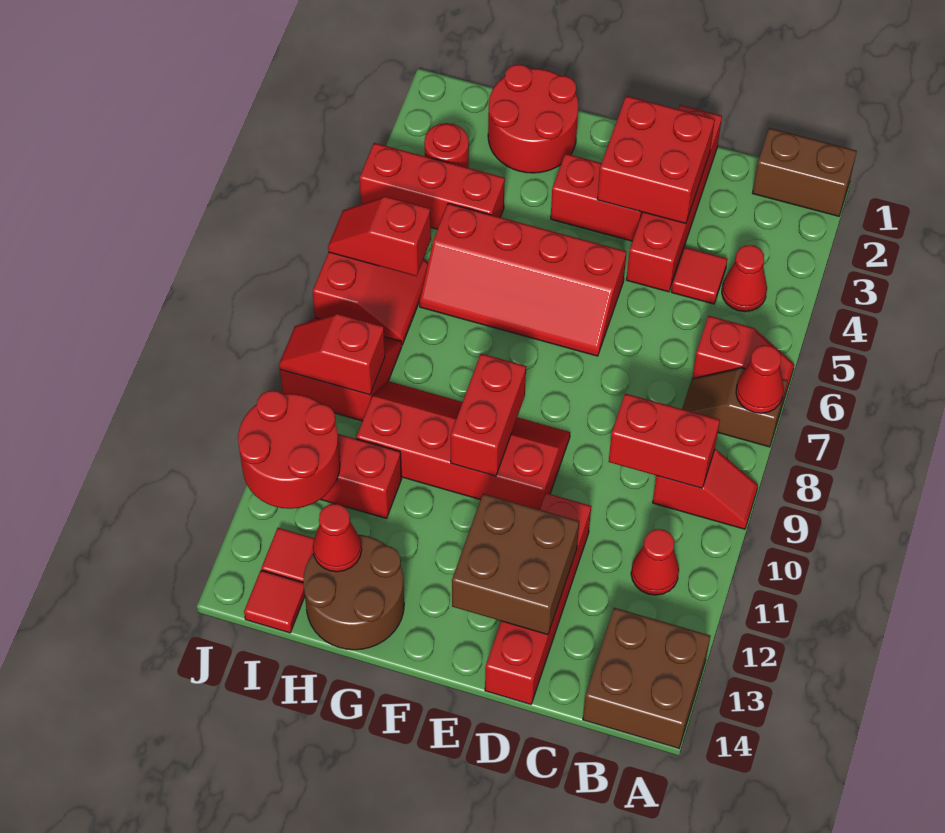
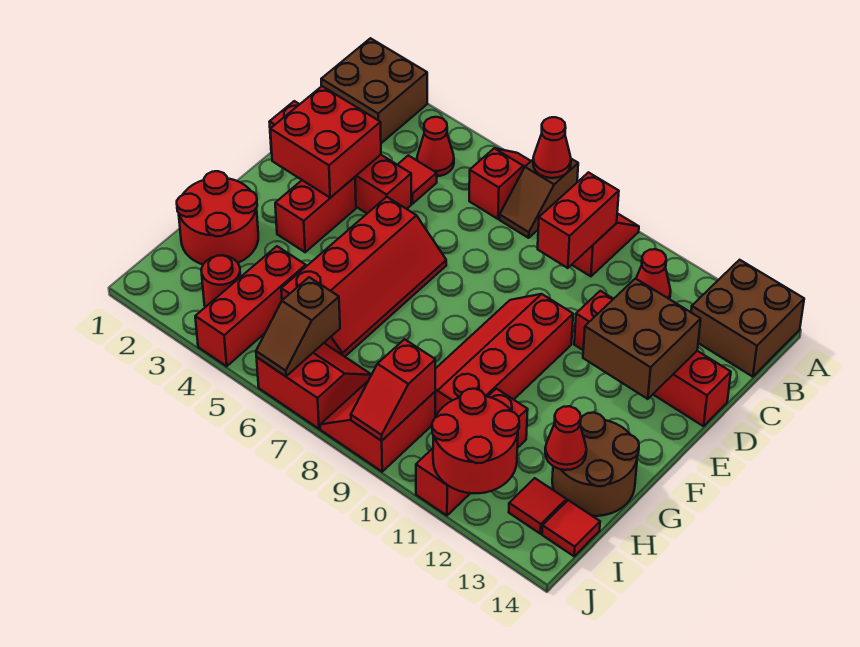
brown brick A1:B1 level 1 -> brown brick A1:B2 level 1
red brick F9:F10 level 2 -> none
red slope I6:J6 level 2 top I -> brown slope I6:J6 level 2 top I

